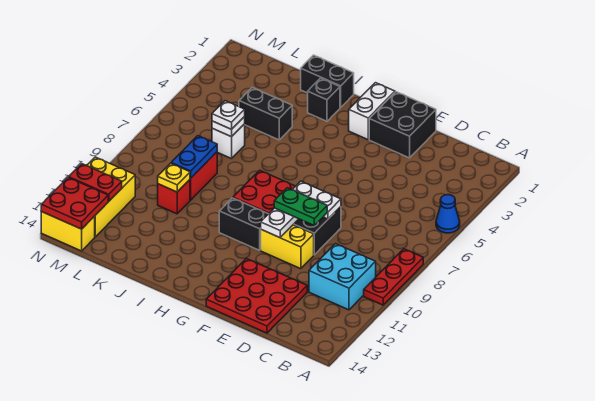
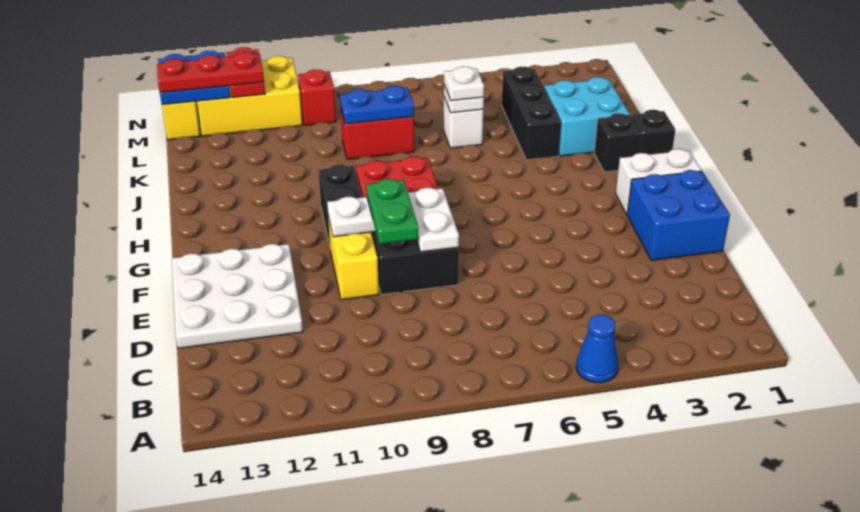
red plate A8:A10 level 1 -> red plate M12:M14 level 3
cyan brick B10:C11 level 1 -> cyan brick J2:K3 level 1
red plate D12:F14 level 1 -> white plate D12:F14 level 1
black brick E1:F2 level 1 -> blue brick E1:F2 level 1
black brick I1:J1 level 1 -> black brick I1 level 1
black brick J4:K4 level 1 -> black brick J4:L4 level 1
red brick K10 level 1 -> red brick M10 level 1
yellow plate K10 level 2 -> none
red plate M13:N14 level 2 -> blue plate M13:N14 level 2

